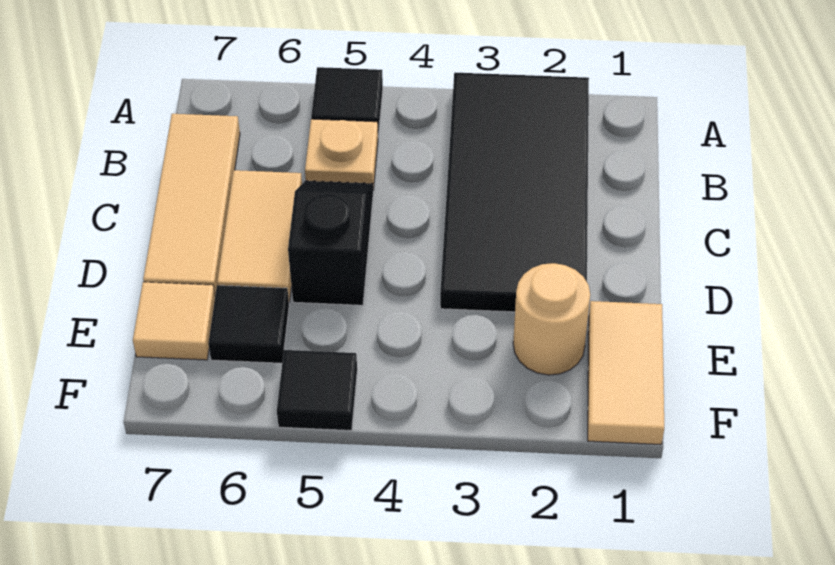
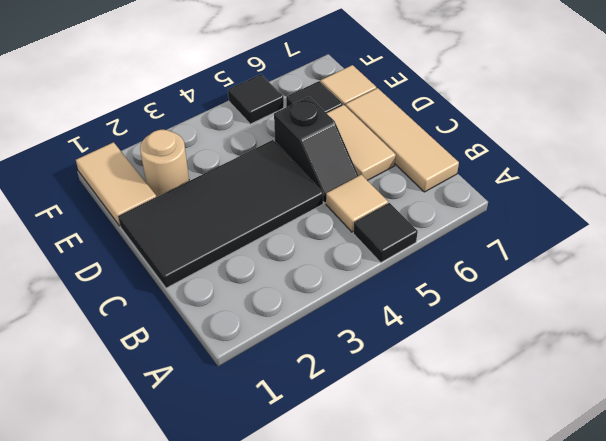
black tile A2:D3 level 1 -> black tile C1:D4 level 1
tan plate B5 level 1 -> tan tile B5 level 1

